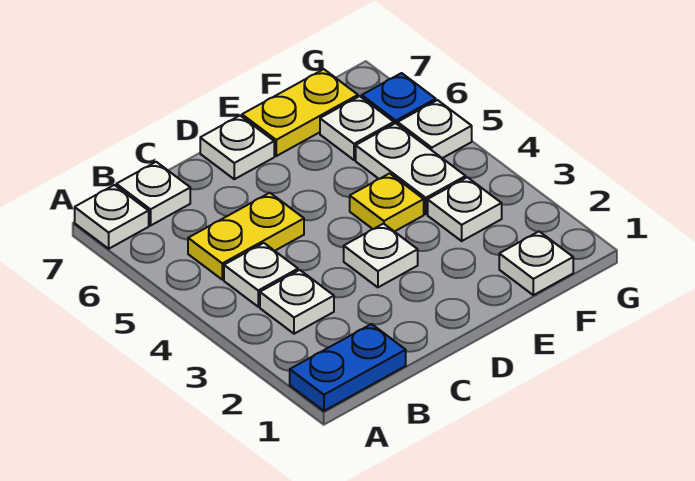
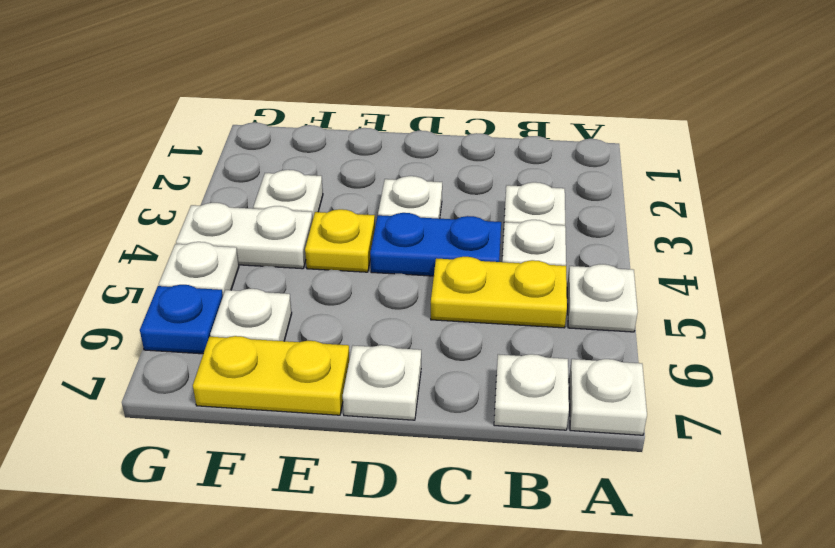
blue plate A1:B1 level 1 -> blue plate C4:D4 level 1
white plate F1 level 1 -> white plate A5 level 1
white plate F4:F5 level 1 -> white plate F4:G4 level 1

